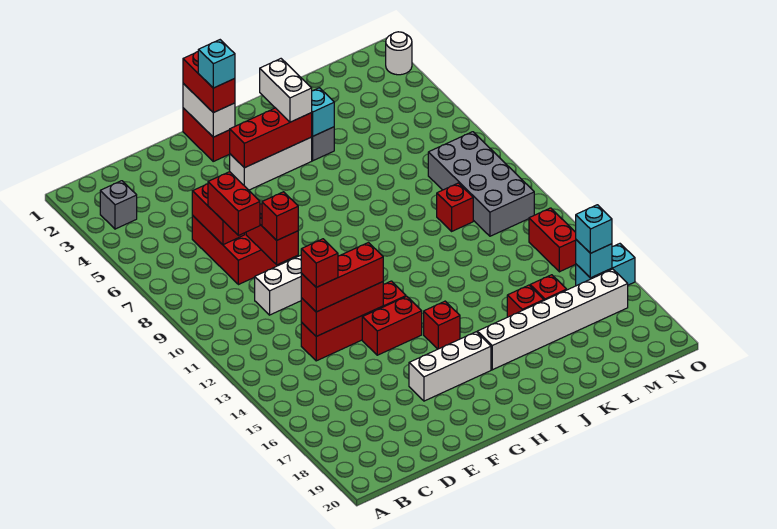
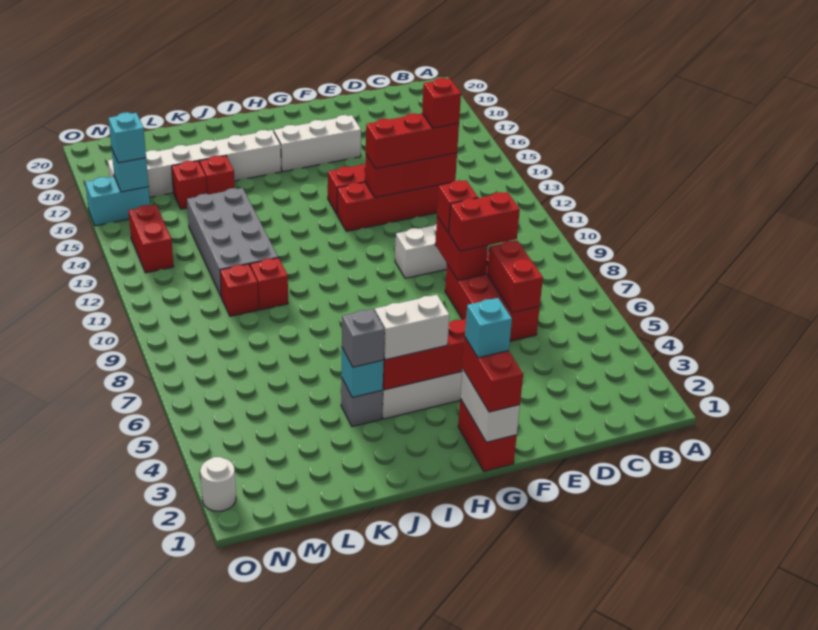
grey brick B3 level 1 -> grey brick J4 level 3
red brick D7:D8 level 3 -> red brick D8:E8 level 3
red brick H15 level 1 -> red brick K10 level 1
white brick I3:I4 level 3 -> white brick H4:I4 level 3
grey brick M8:N11 level 1 -> grey brick K11:L14 level 1

